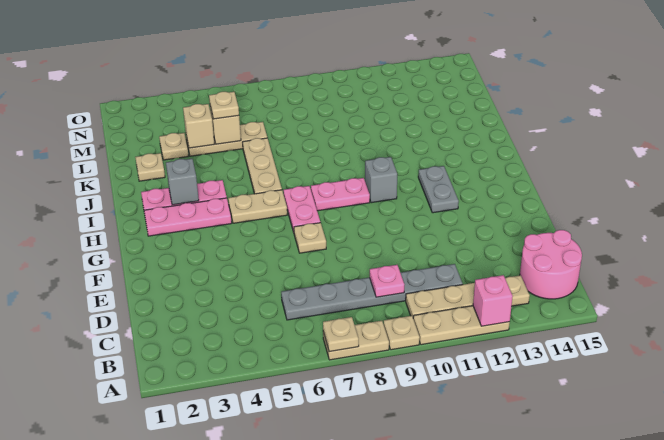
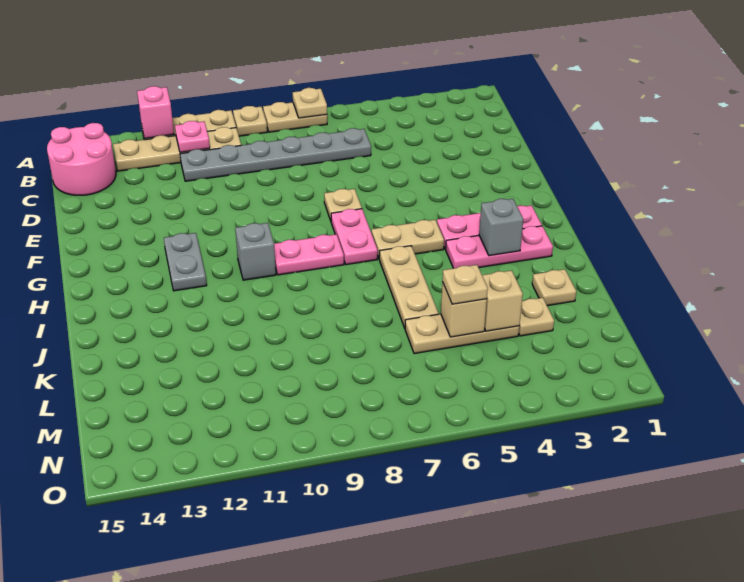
pink plate C9 level 2 -> pink plate B11 level 2

